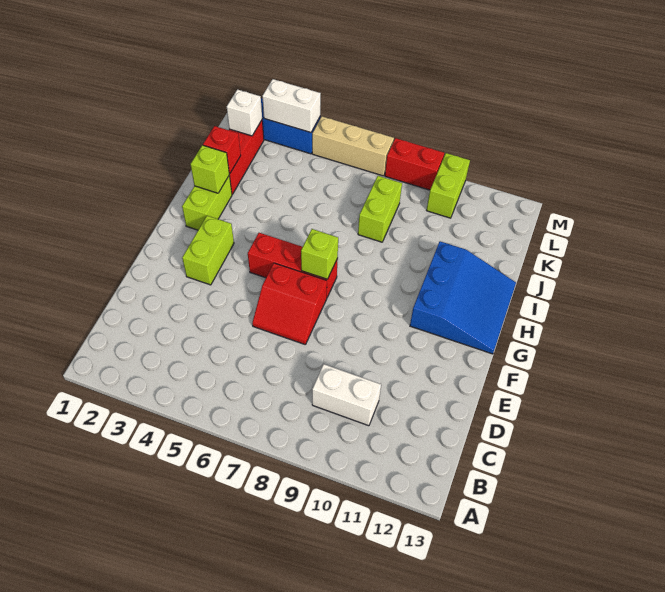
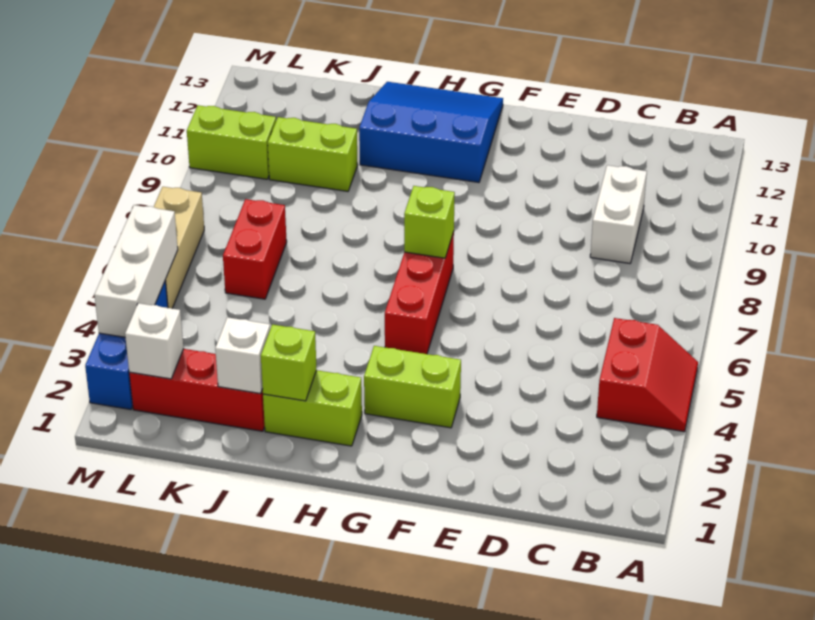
red slope E6:F7 level 1 top F -> red slope A4:B5 level 1 top B
red brick J2 level 2 -> white brick J2 level 2
lime brick J8:K8 level 1 -> lime brick J10:K10 level 1
white brick M3:M4 level 2 -> white brick M3:M5 level 2
red brick M8:M9 level 1 -> red brick K6:K7 level 1

